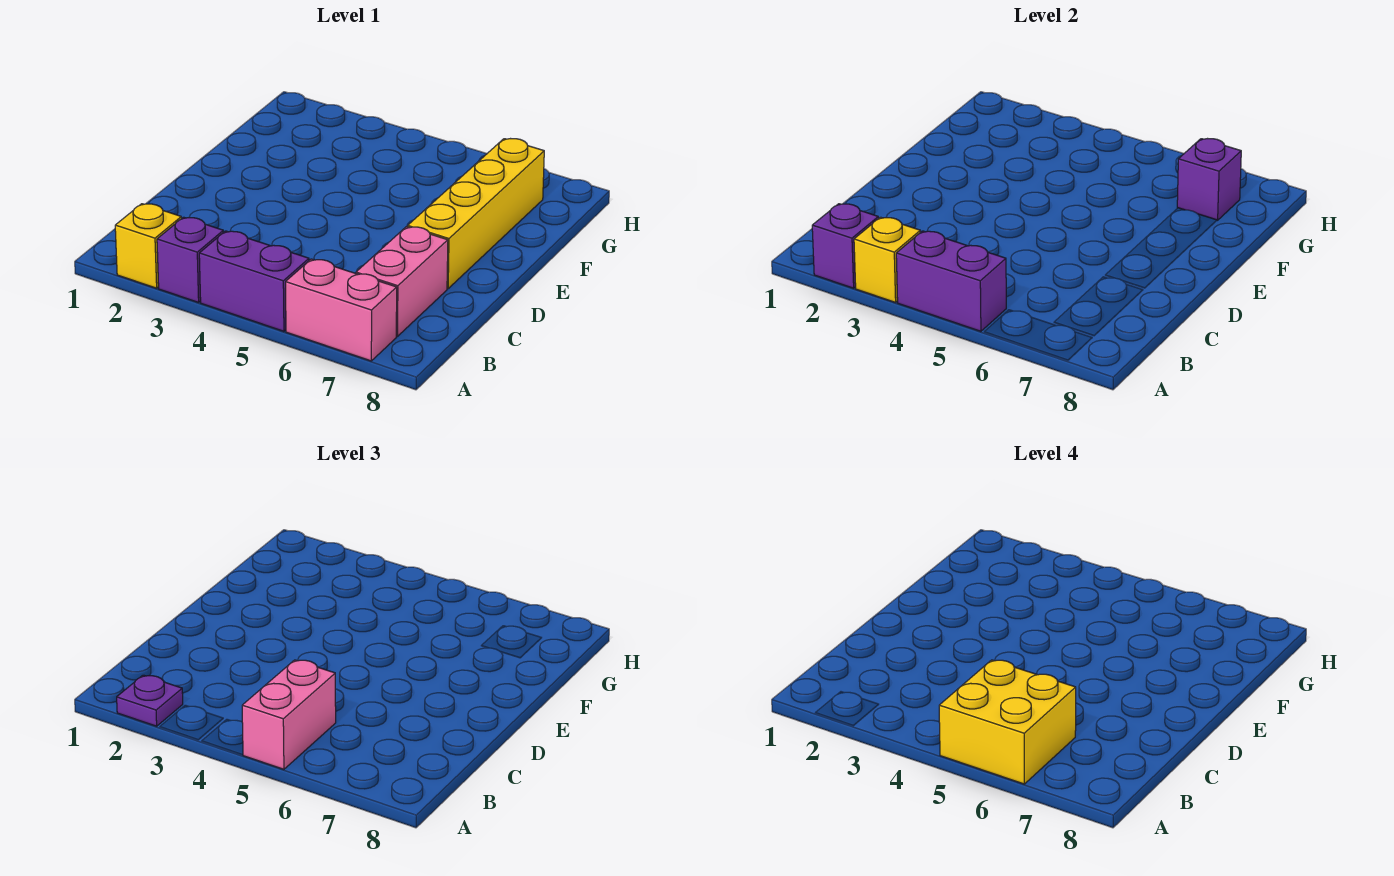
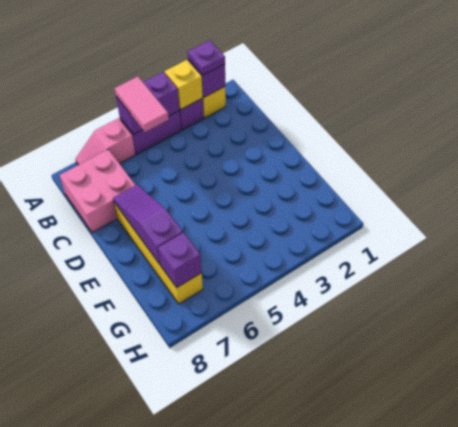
pink brick A5:B5 level 3 -> pink tile A5:B5 level 3
yellow brick A5:B6 level 4 -> none
pink brick A6:A7 level 1 -> pink slope A6:A7 level 1 top 6
pink brick B7:C7 level 1 -> pink brick B7:C8 level 1
none -> purple slope D7:F7 level 2 top F

